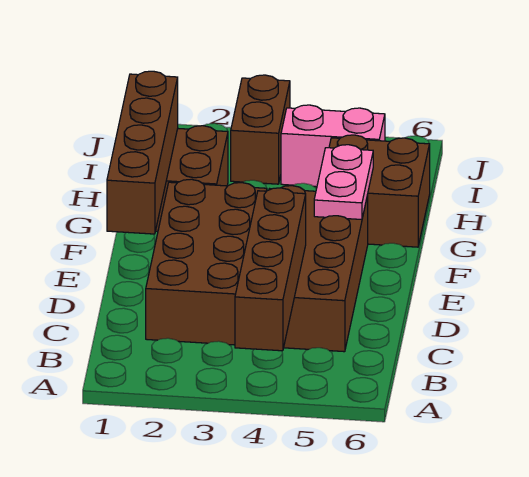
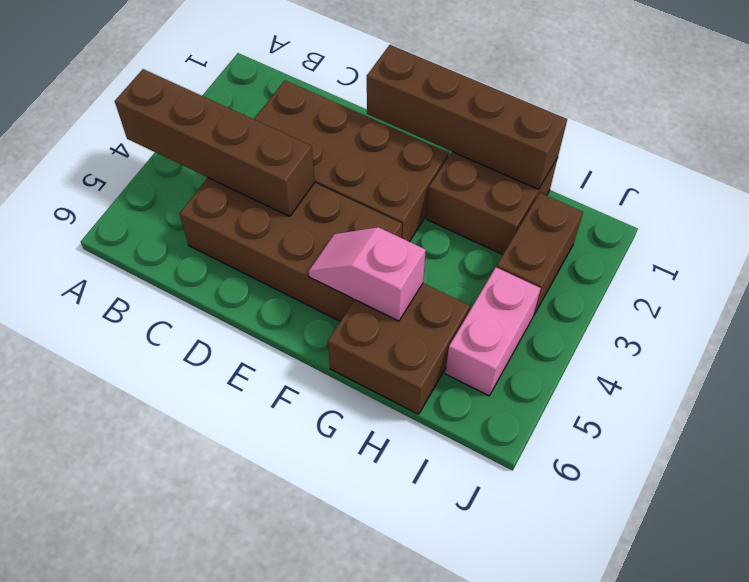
pink plate F5:G5 level 2 -> pink slope F5:G5 level 2 top G
brown brick I3:J3 level 1 -> brown brick I2:I3 level 1

